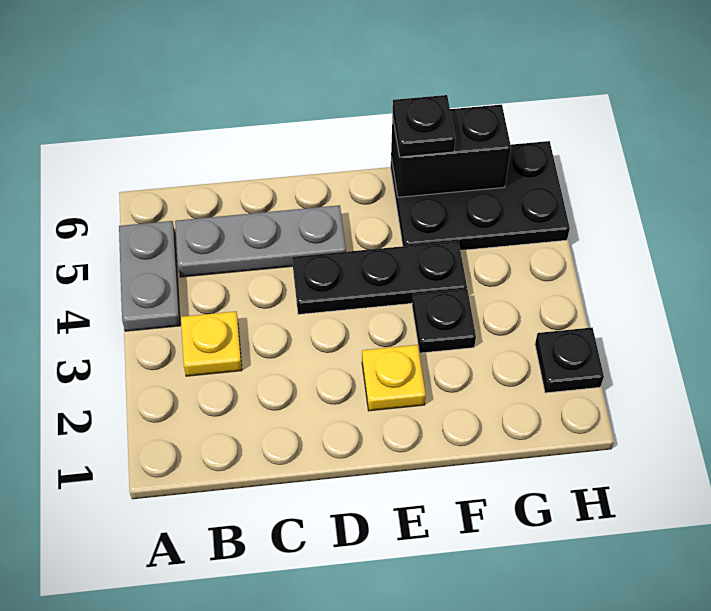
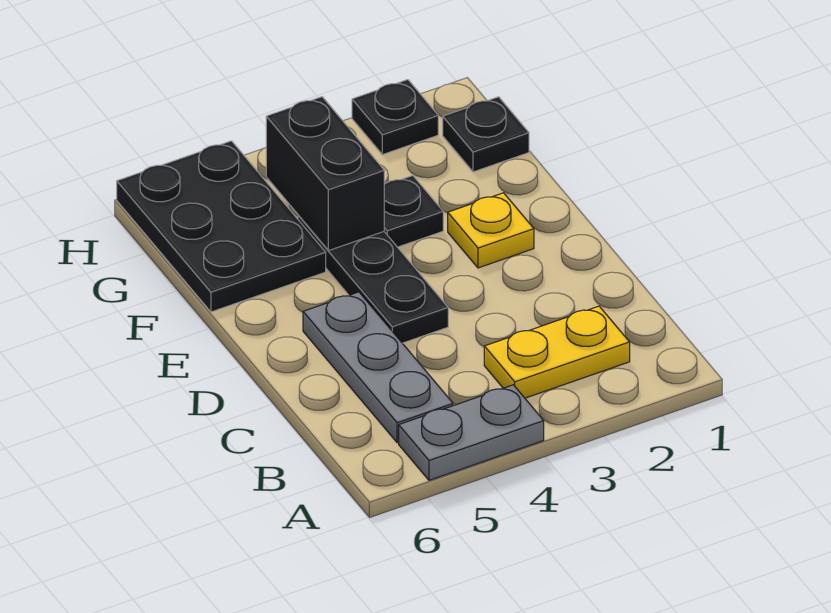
yellow plate B3 level 1 -> yellow plate B2:B3 level 1
black brick F6:G6 level 2 -> black brick F4:G4 level 2
black plate F6 level 3 -> black plate G1 level 1

